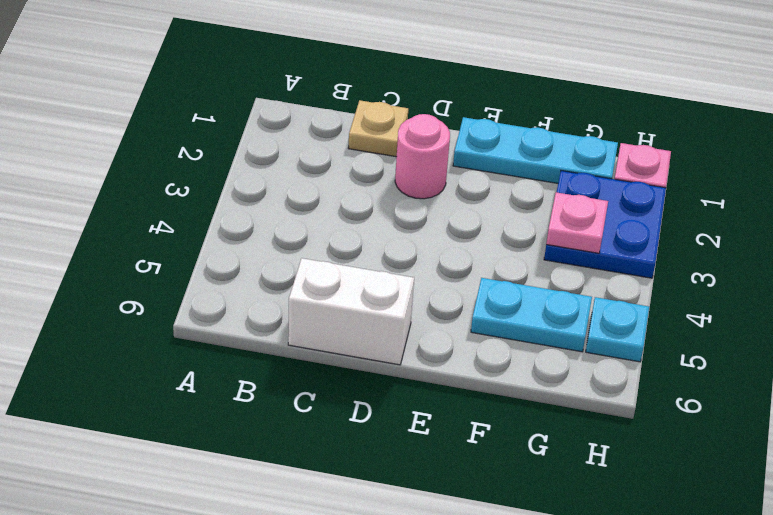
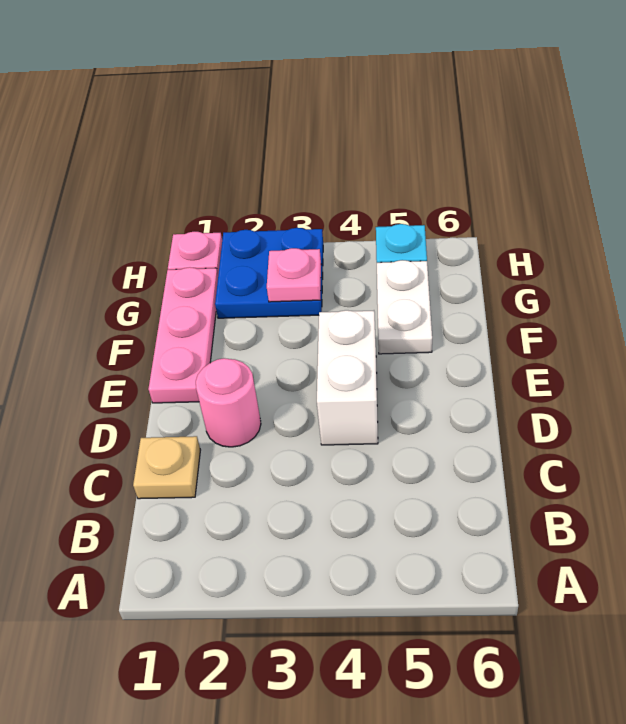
white brick C6:D6 level 1 -> white brick D4:E4 level 1
cyan plate E1:G1 level 1 -> pink plate E1:G1 level 1
cyan plate F5:G5 level 1 -> white plate F5:G5 level 1

